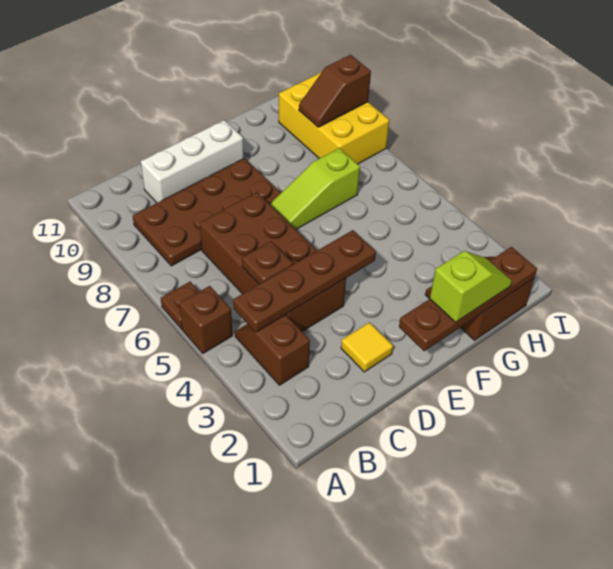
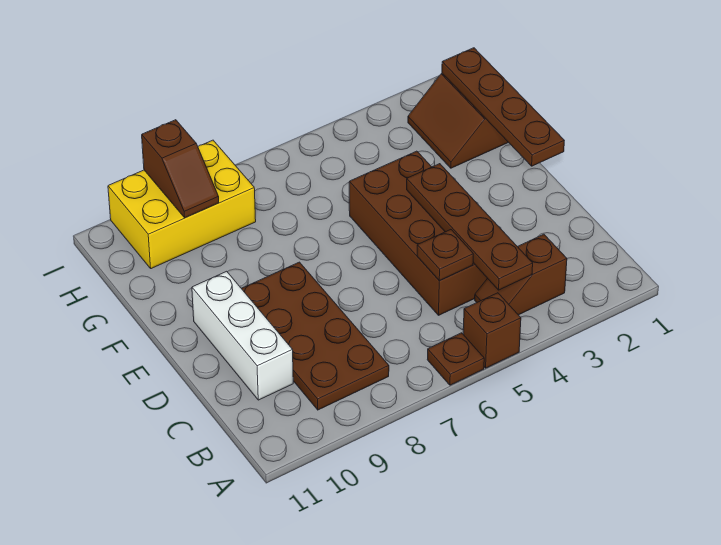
brown brick C4:D7 level 1 -> brown brick C4:F5 level 1
yellow tile D2 level 1 -> none
lime slope E7:G7 level 1 top G -> none
lime slope F1:G1 level 3 top F -> none

